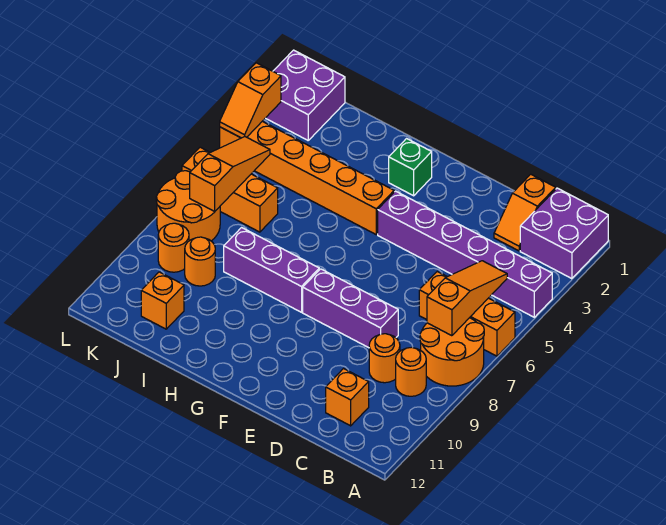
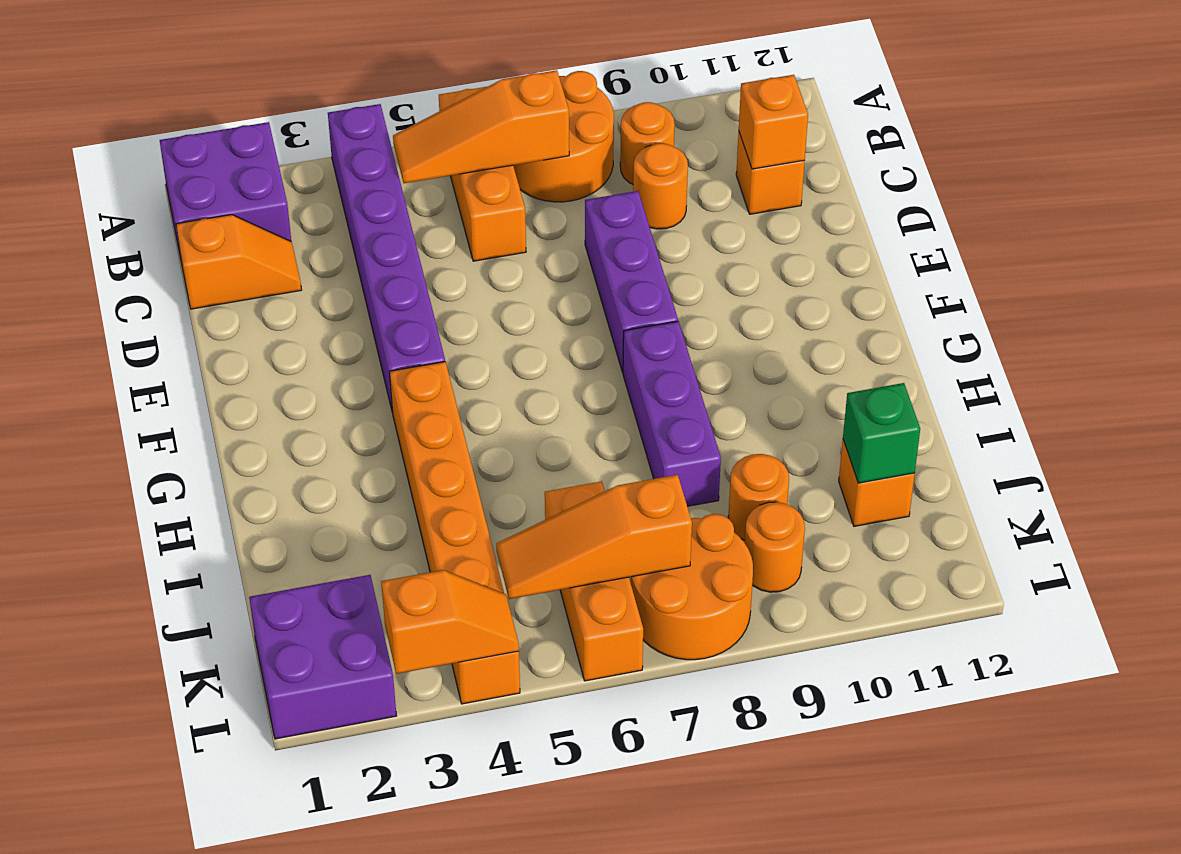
none -> orange brick C11 level 2
green brick G2 level 1 -> green brick J11 level 2

